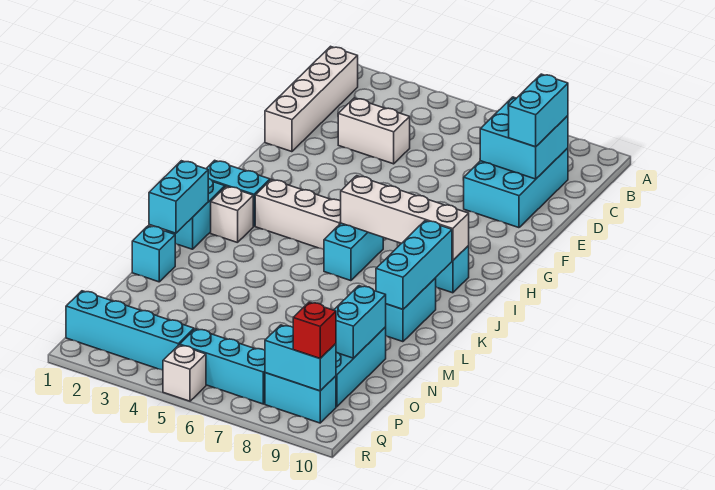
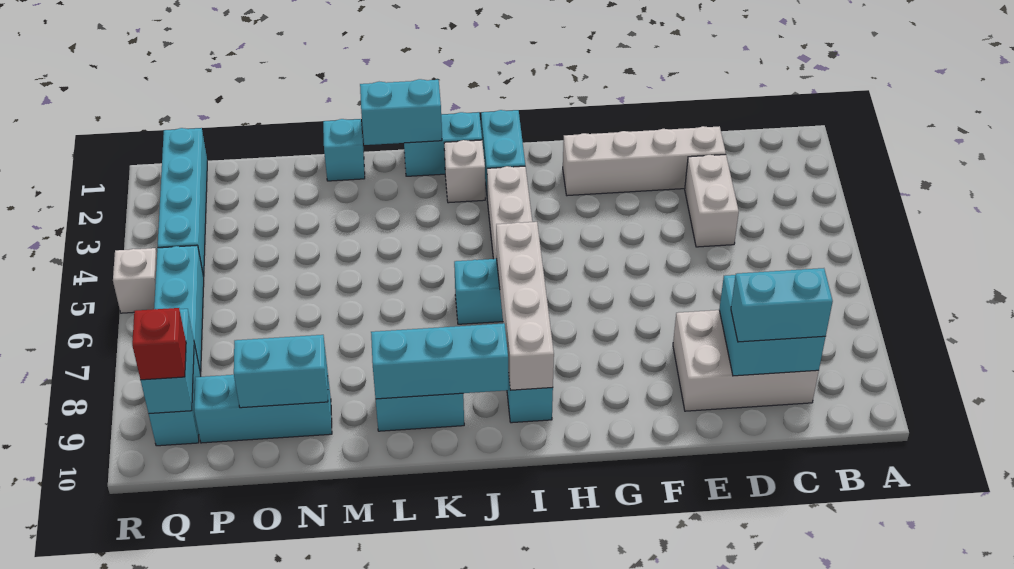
white brick B1:E1 level 1 -> white brick D2:G2 level 1
cyan brick C8:E9 level 1 -> white brick C8:E9 level 1

